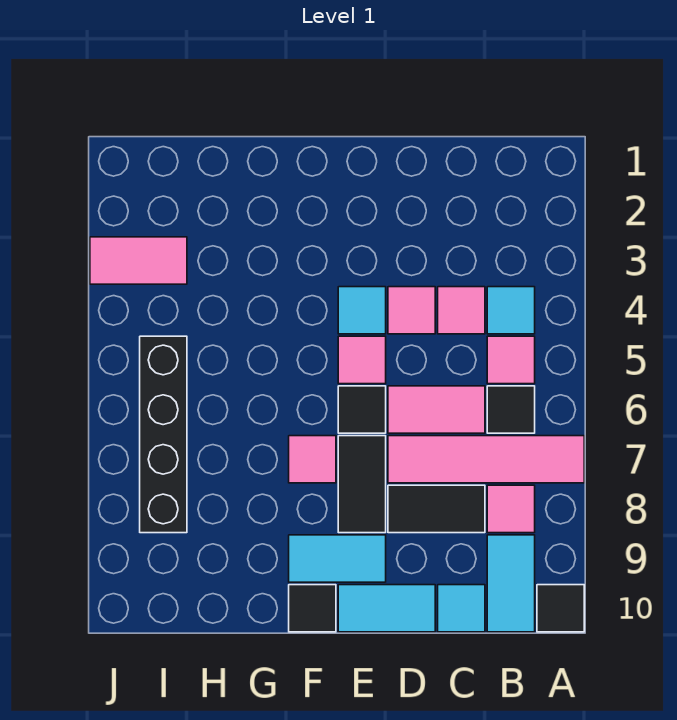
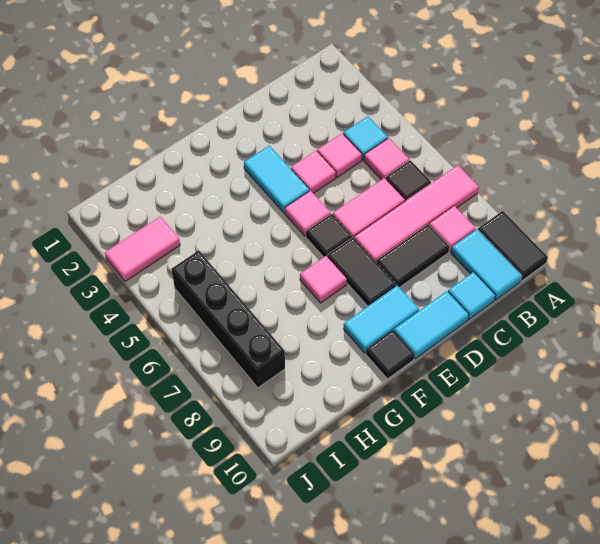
black tile A10 level 1 -> black tile A9:A10 level 1
cyan tile E4 level 1 -> cyan tile E3:E4 level 1

